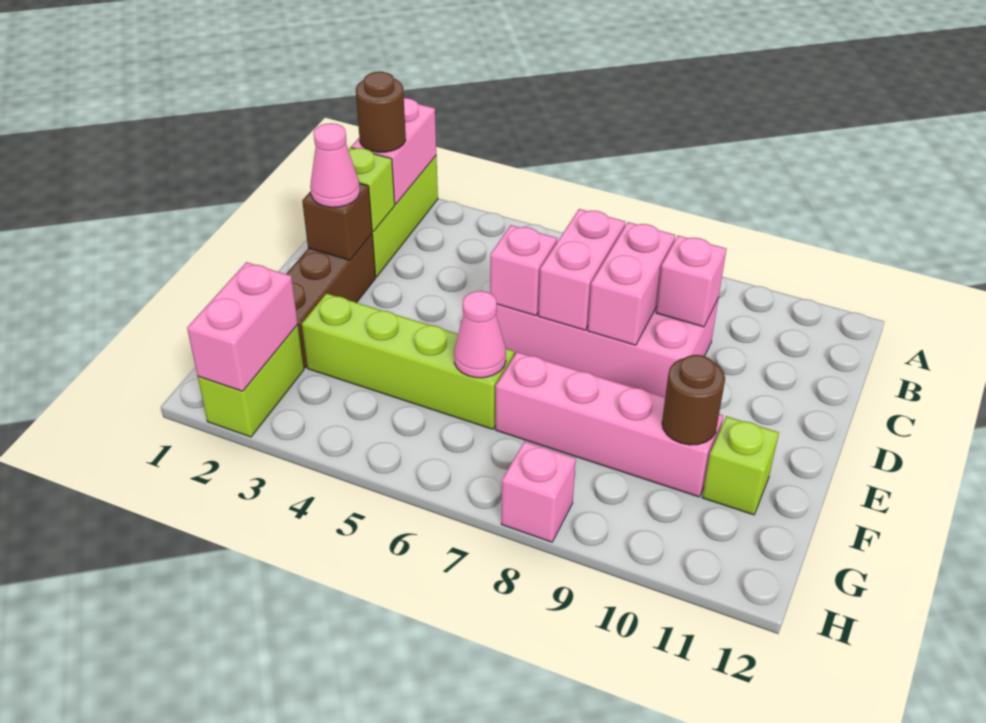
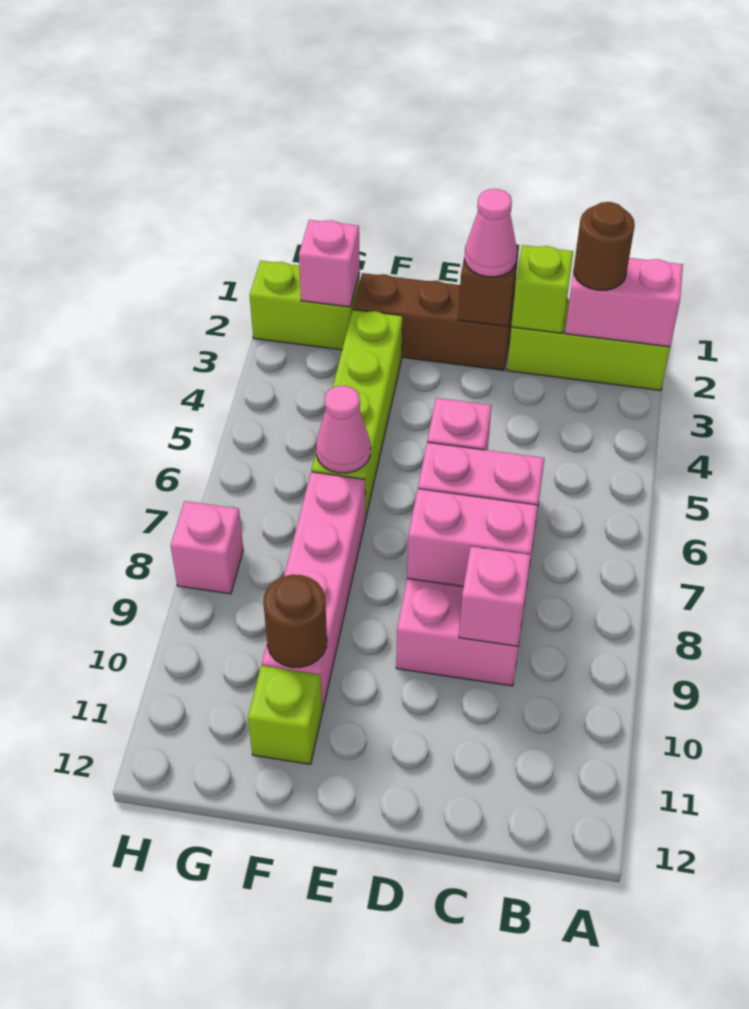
pink brick G2:H2 level 2 -> pink brick G2 level 2

